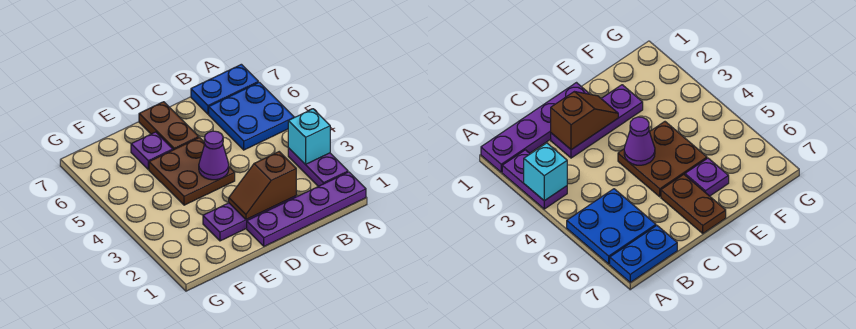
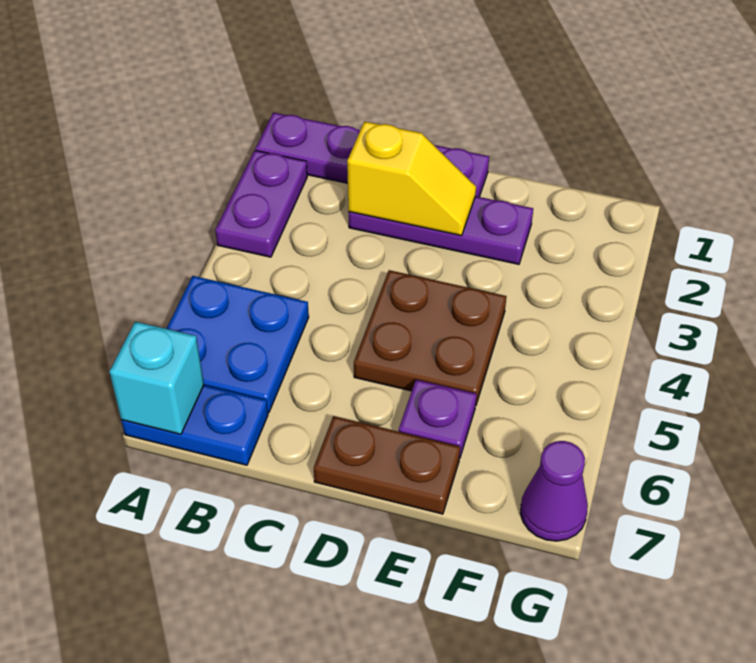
cyan brick A3 level 2 -> cyan brick A7 level 2
brown slope C2:D2 level 2 top C -> yellow slope C2:D2 level 2 top C
purple cone D4 level 2 -> purple cone G7 level 1
brown plate D6:D7 level 1 -> brown plate D7:E7 level 1

